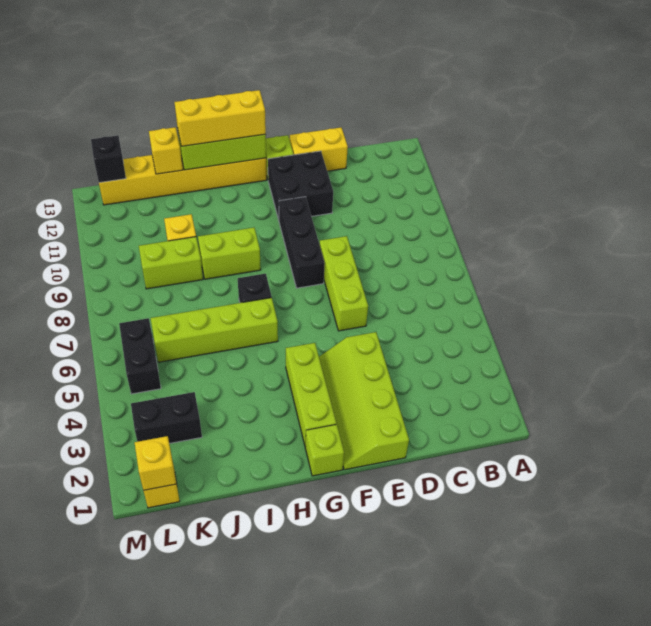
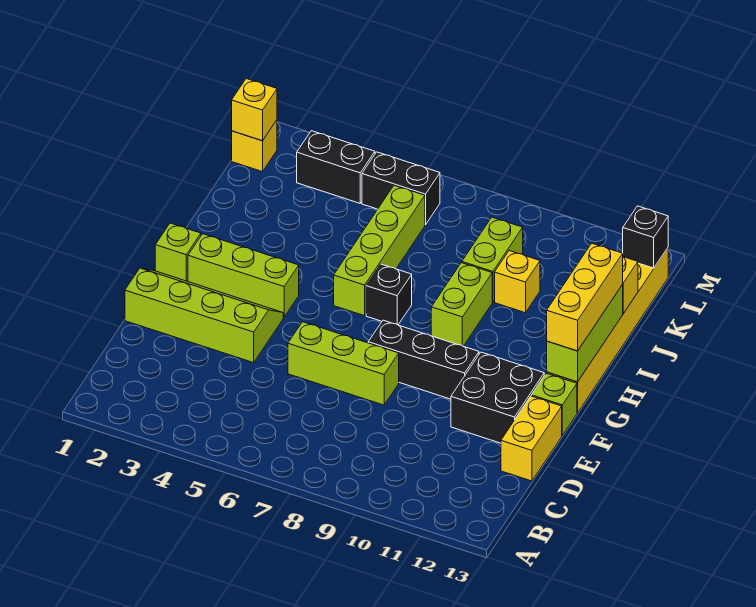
black brick K3:L3 level 1 -> black brick L3:L4 level 1

